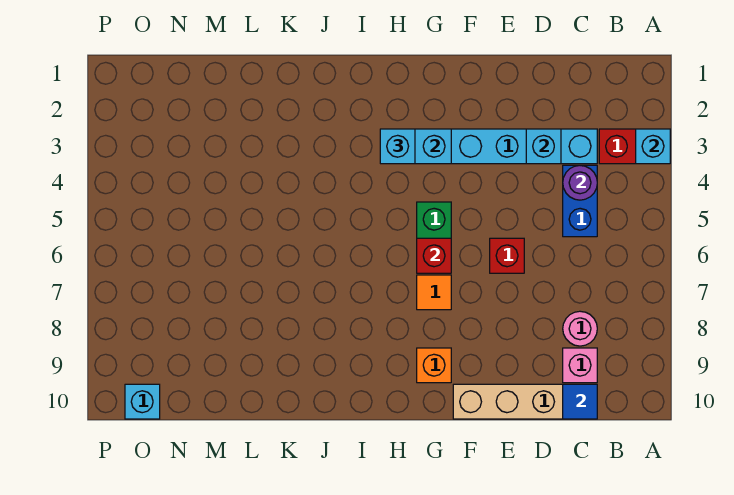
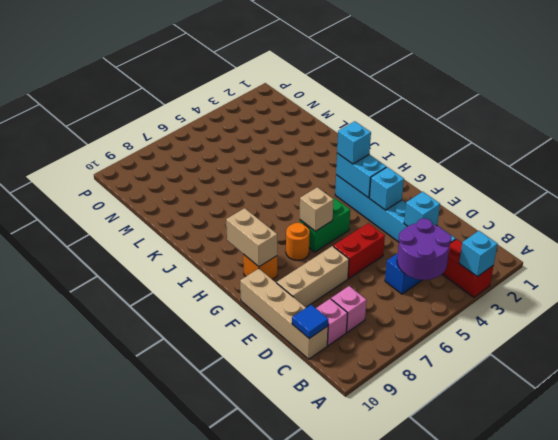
purple round brick C4 level 2 -> purple round brick B4:C5 level 2
pink round brick C8 level 1 -> pink brick C8 level 1
red brick E6 level 1 -> red brick E5:E6 level 1
none -> tan brick E7:E9 level 1
red brick G6 level 2 -> tan brick G6 level 2
orange tile G7 level 1 -> orange round brick G7 level 1
none -> tan brick G9:H9 level 2
cyan brick O10 level 1 -> cyan brick F3 level 2

